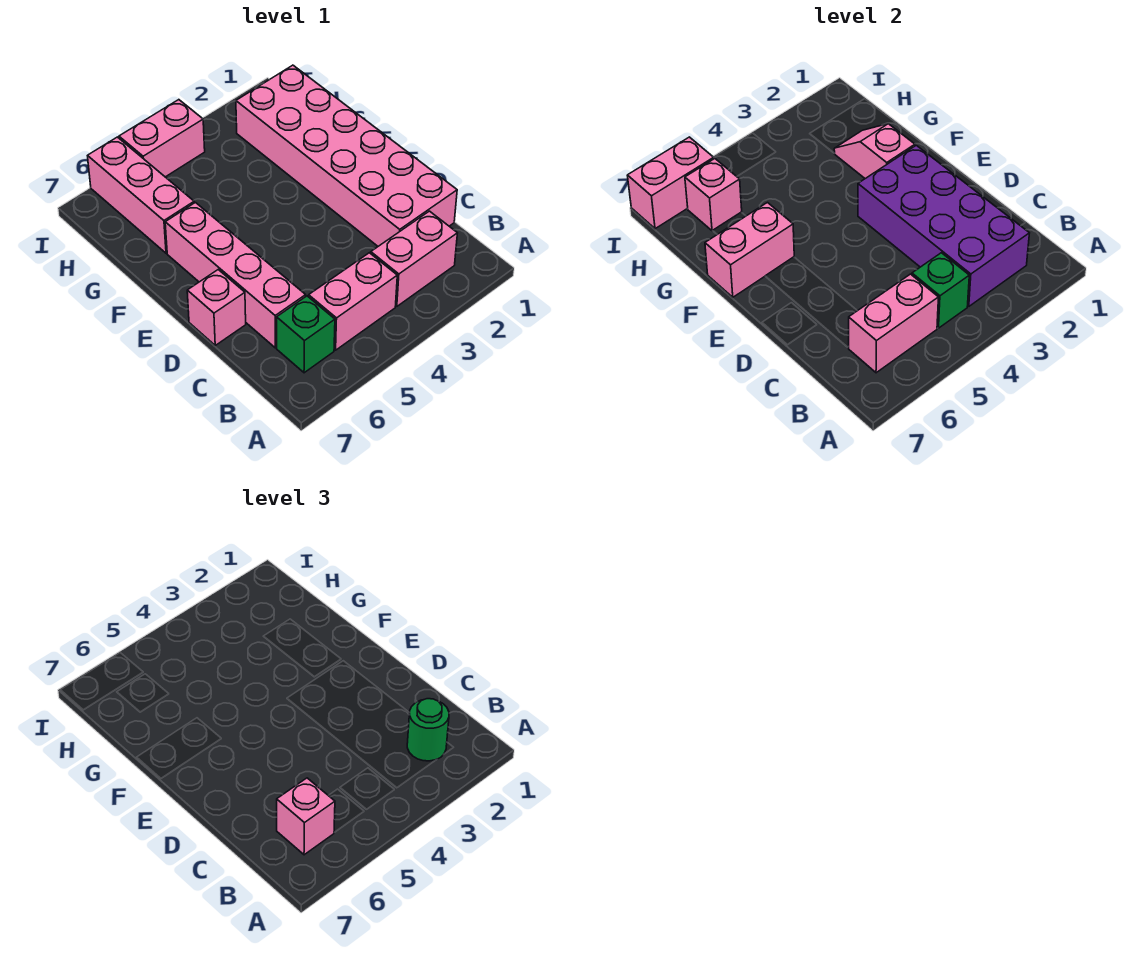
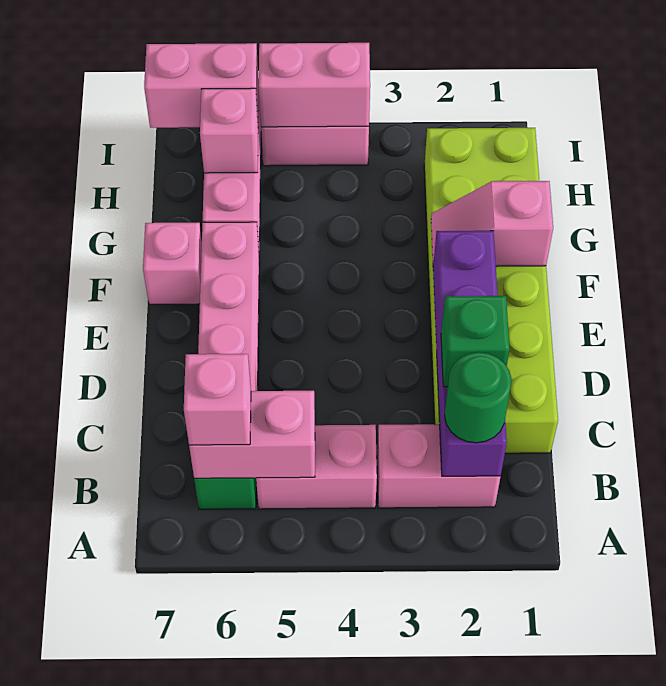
purple brick B2:E3 level 2 -> purple brick B2:E2 level 2
green brick B4 level 2 -> green brick C2 level 3
pink brick C1:H2 level 1 -> lime brick C1:H2 level 1
pink brick D7 level 1 -> pink brick F7 level 1
pink slope F2:G2 level 2 top F -> pink slope F1:F2 level 2 top 1
pink brick F6:F7 level 2 -> pink brick I4:I5 level 2

